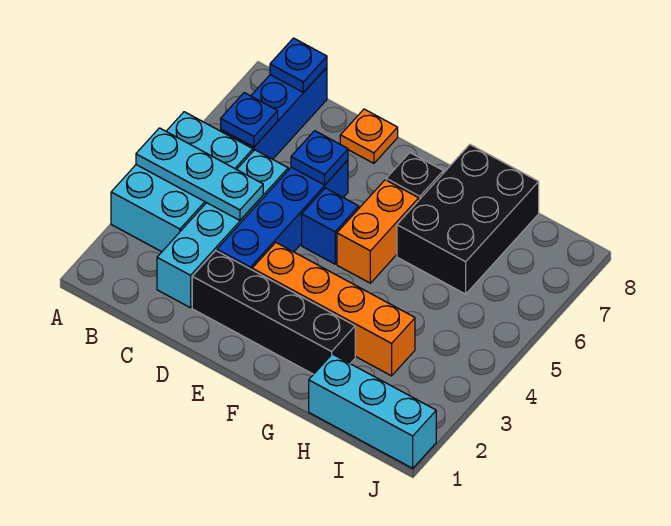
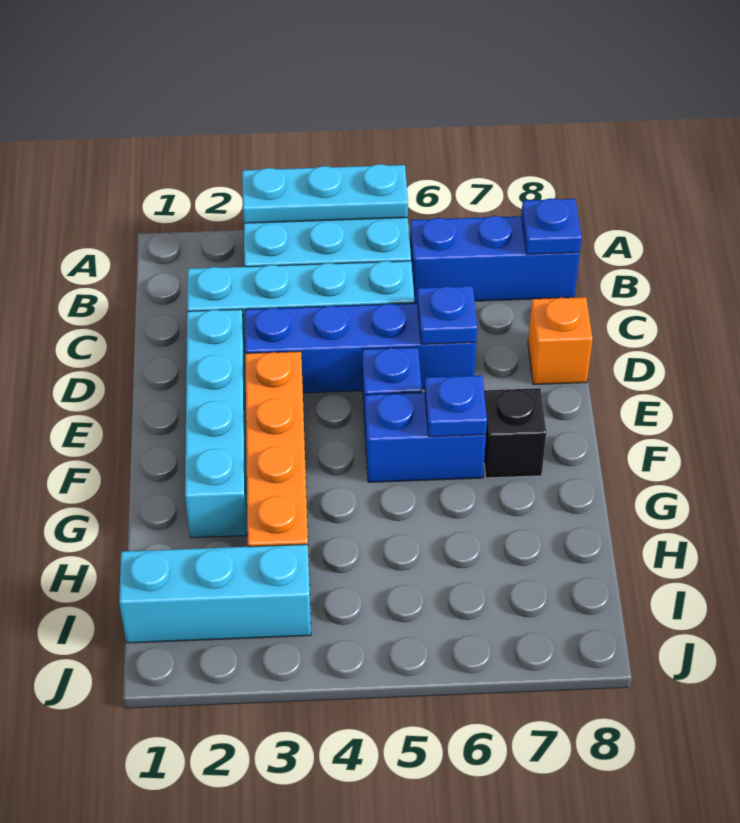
cyan plate A4:C4 level 2 -> cyan plate A3:A5 level 2
blue plate B6 level 2 -> blue plate F6 level 2
black brick D2:G2 level 1 -> cyan brick D2:G2 level 1
orange plate D8 level 1 -> orange brick D8 level 1
orange brick F5:F6 level 1 -> blue brick F5:F6 level 1
black brick G6:H8 level 1 -> none
cyan brick H1:J1 level 1 -> cyan brick I1:I3 level 1

